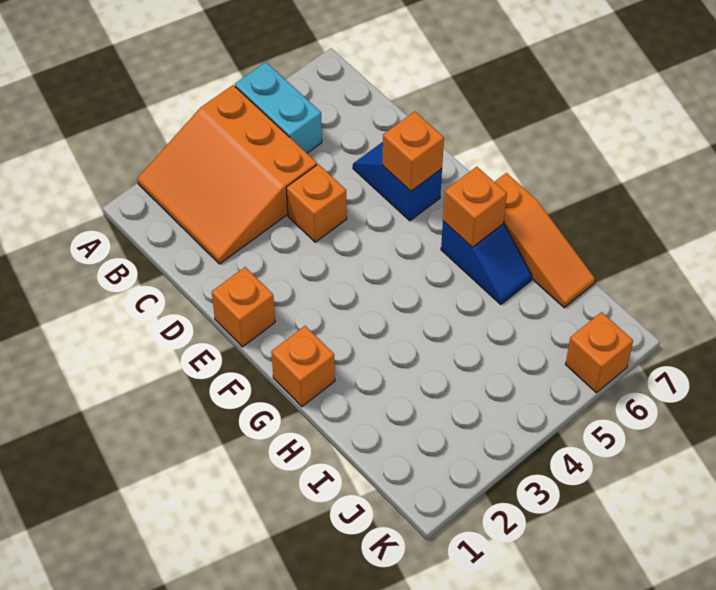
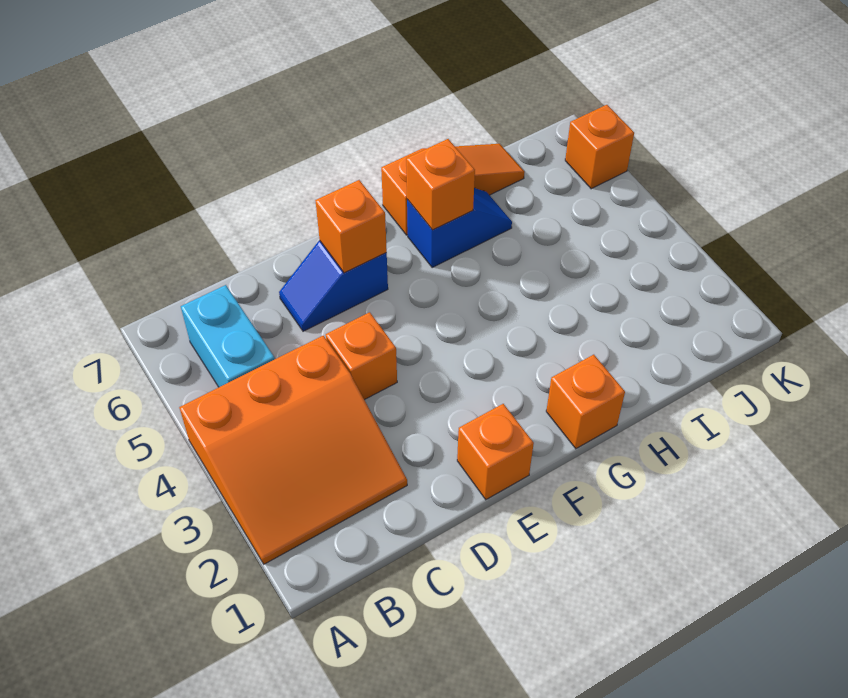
cyan brick A5:B5 level 1 -> cyan brick B5:B6 level 1

